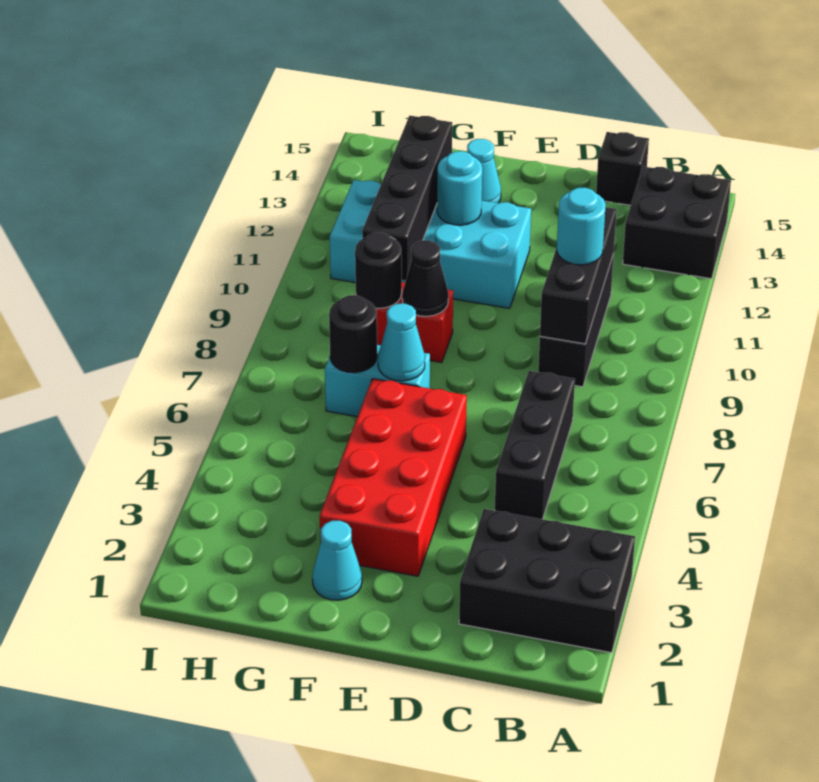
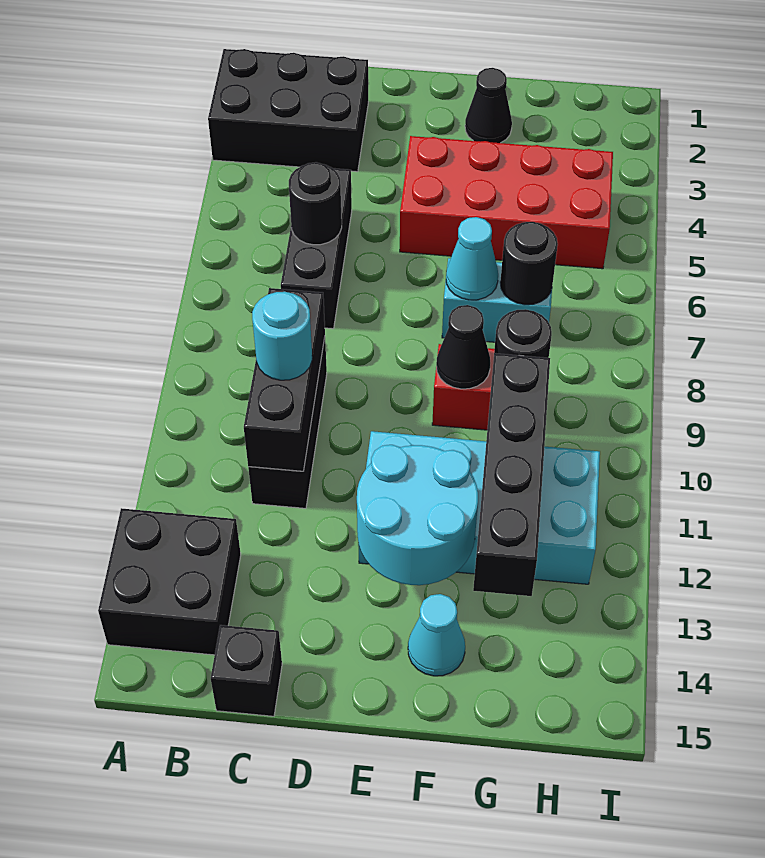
none -> black round brick C6 level 2
red brick E3:F6 level 1 -> red brick E4:H5 level 1
cyan cone F2 level 1 -> black cone F2 level 1
cyan round brick F12 level 2 -> cyan round brick E12:F13 level 2

